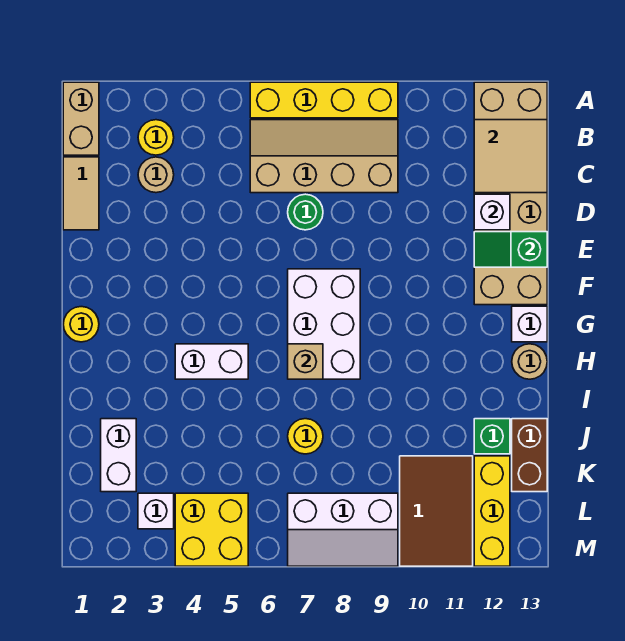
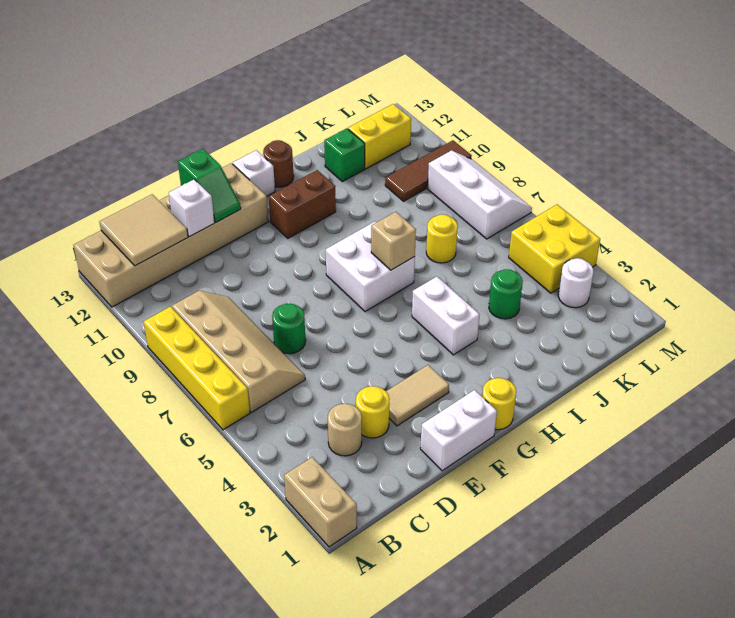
tan brick A1:B1 level 1 -> tan brick A1:A2 level 1
yellow round brick B3 level 1 -> yellow round brick D3 level 1
tan slope B6:C9 level 1 top C -> tan slope B6:C9 level 1 top B
tan tile C1:D1 level 1 -> tan tile E3:F3 level 1
white brick F7:H8 level 1 -> white brick G7:H8 level 1
tan round brick H13 level 1 -> brown round brick H13 level 1
white brick J2:K2 level 1 -> white brick E1:F1 level 1
none -> green round brick J4 level 1
brown brick J13:K13 level 1 -> brown brick G11:H11 level 1
brown tile K10:M11 level 1 -> brown tile K10:M10 level 1
yellow brick K12:M12 level 1 -> yellow brick K12:L12 level 1
white brick L3 level 1 -> white round brick L3 level 1

